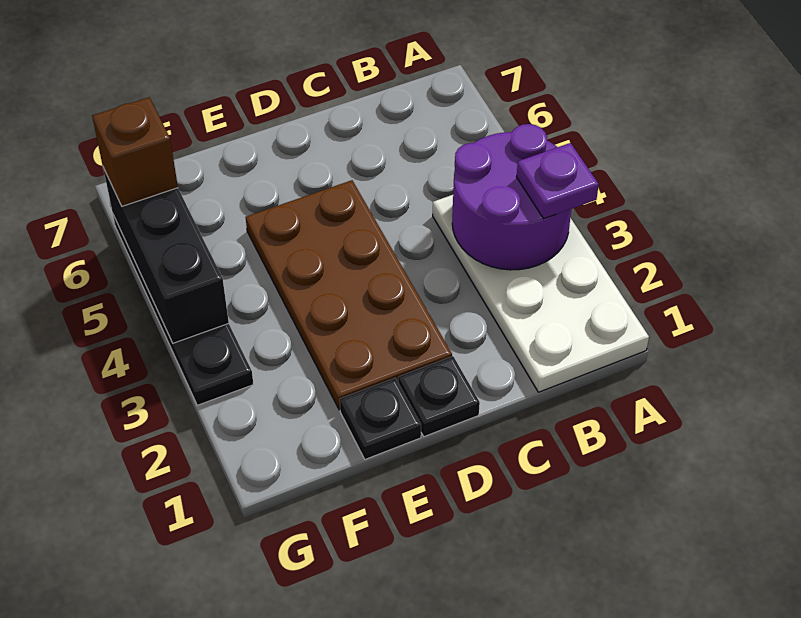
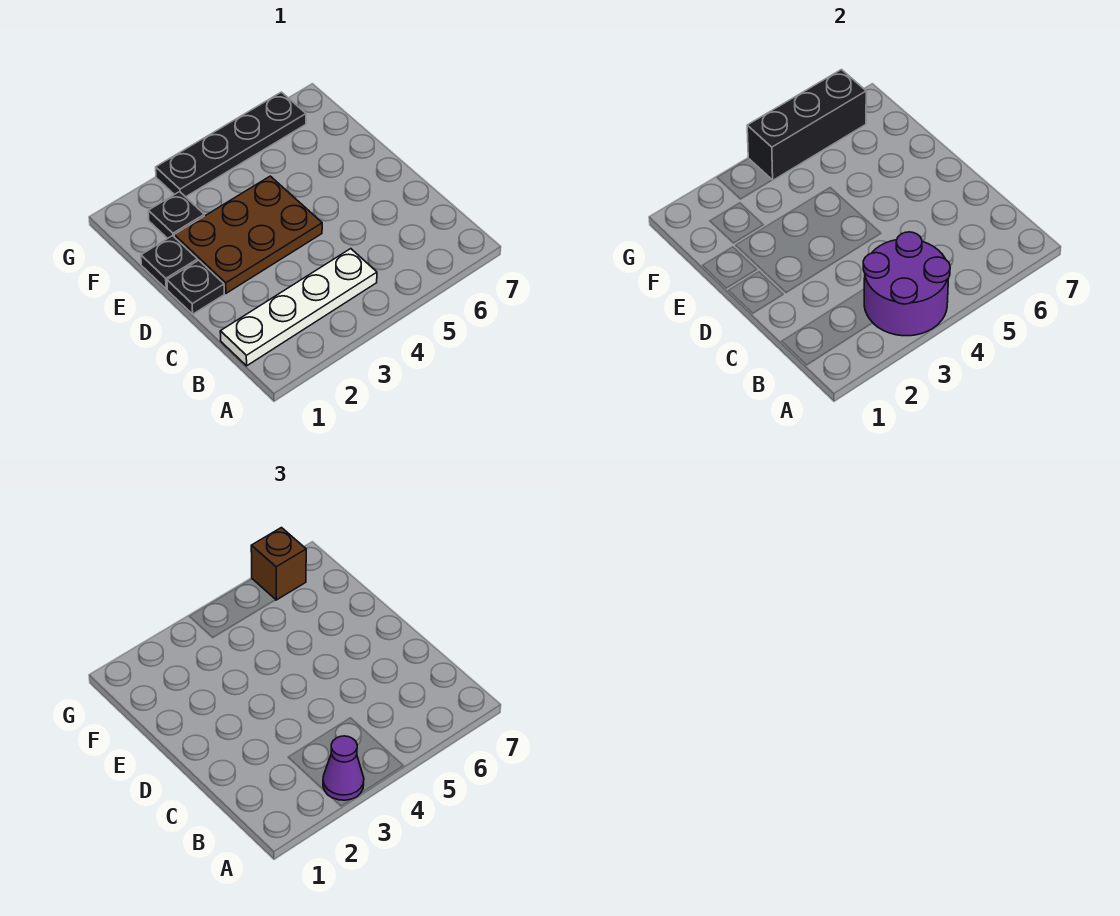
white plate A1:B4 level 1 -> white plate B1:B4 level 1
purple plate A3 level 3 -> purple cone A3 level 3
brown plate D2:E5 level 1 -> brown plate D2:E4 level 1
none -> black plate F2 level 1

